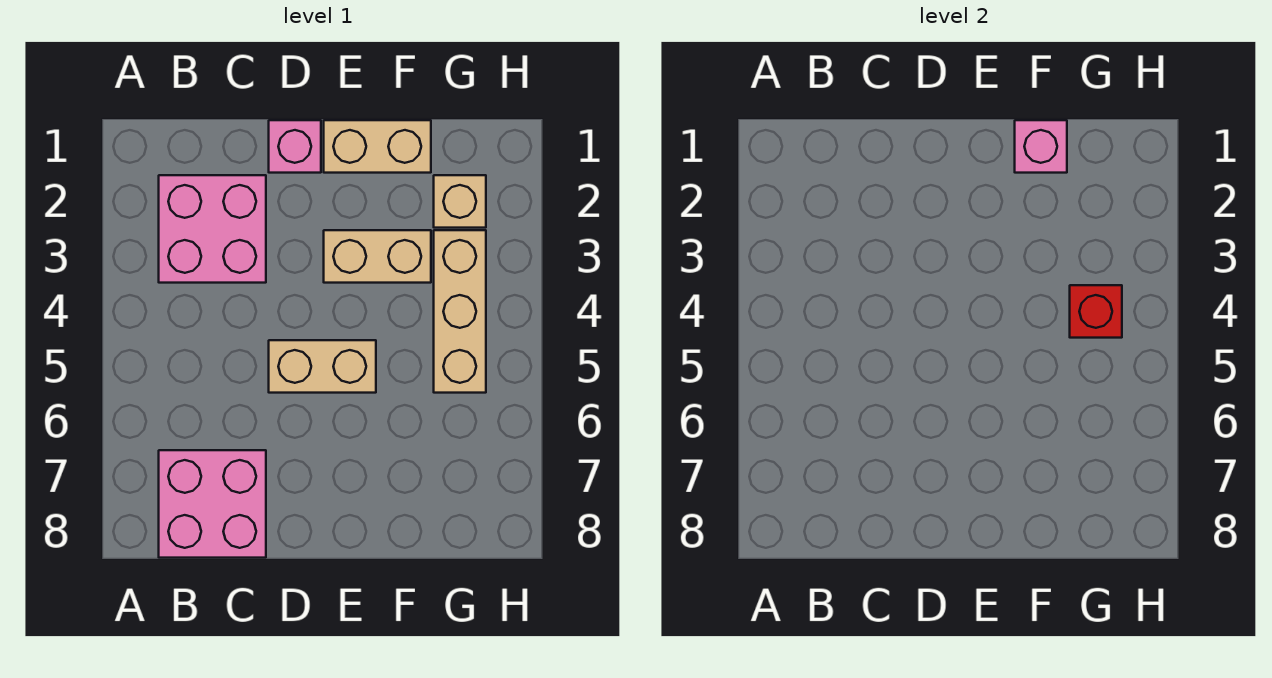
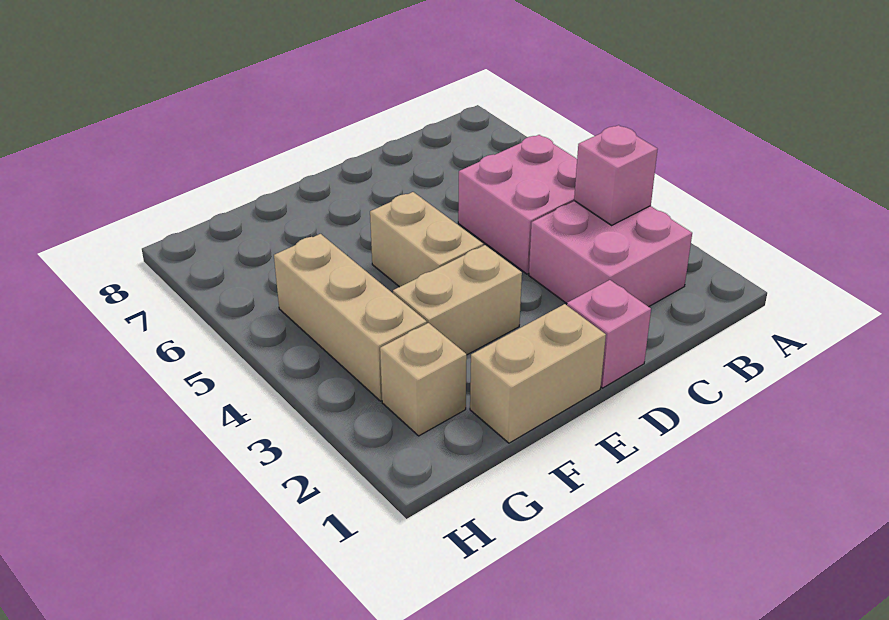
pink brick B7:C8 level 1 -> pink brick B4:C5 level 1
tan brick D5:E5 level 1 -> tan brick E4:E5 level 1
pink brick F1 level 2 -> pink brick B3 level 2
red brick G4 level 2 -> none

